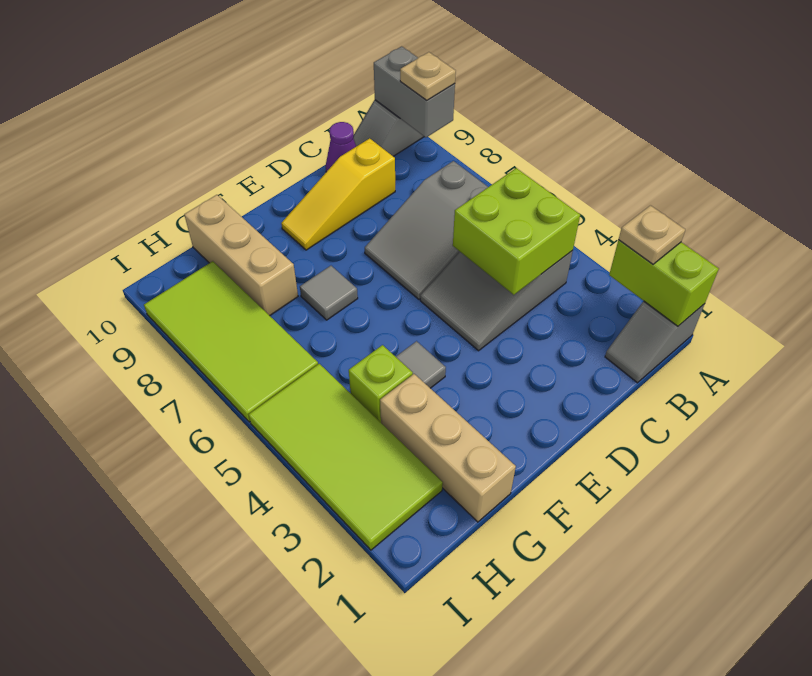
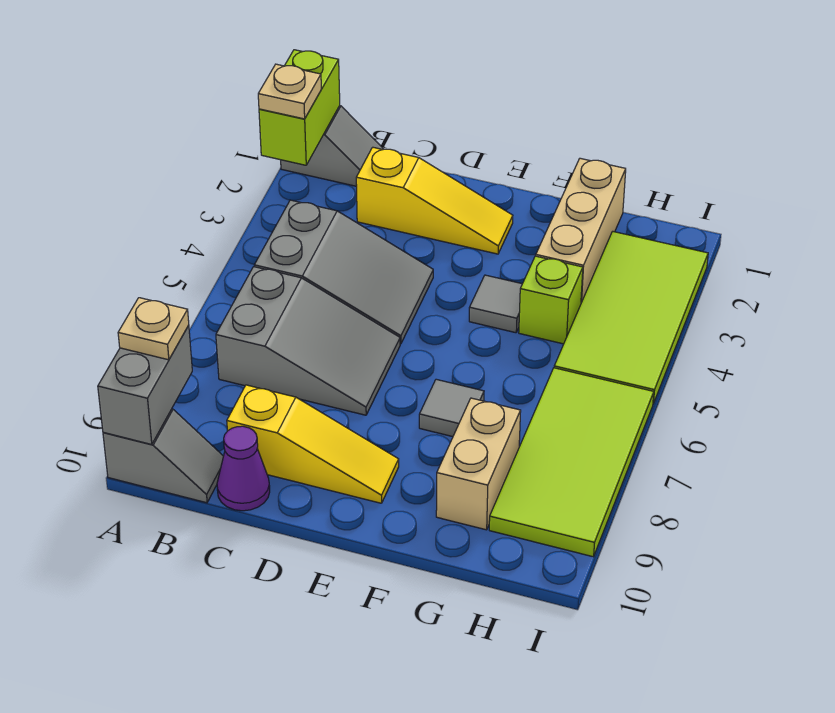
lime brick B4:C5 level 2 -> none
none -> yellow slope C2:E2 level 1 top C
tan brick G8:G10 level 1 -> tan brick G8:G9 level 1

